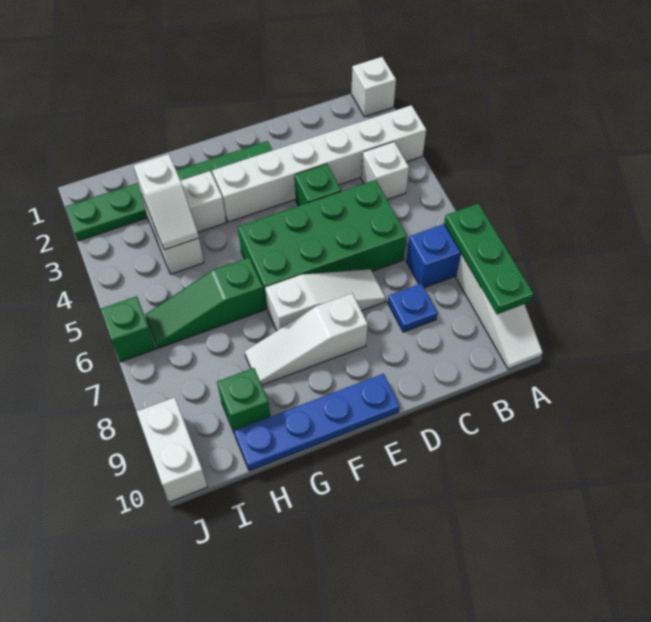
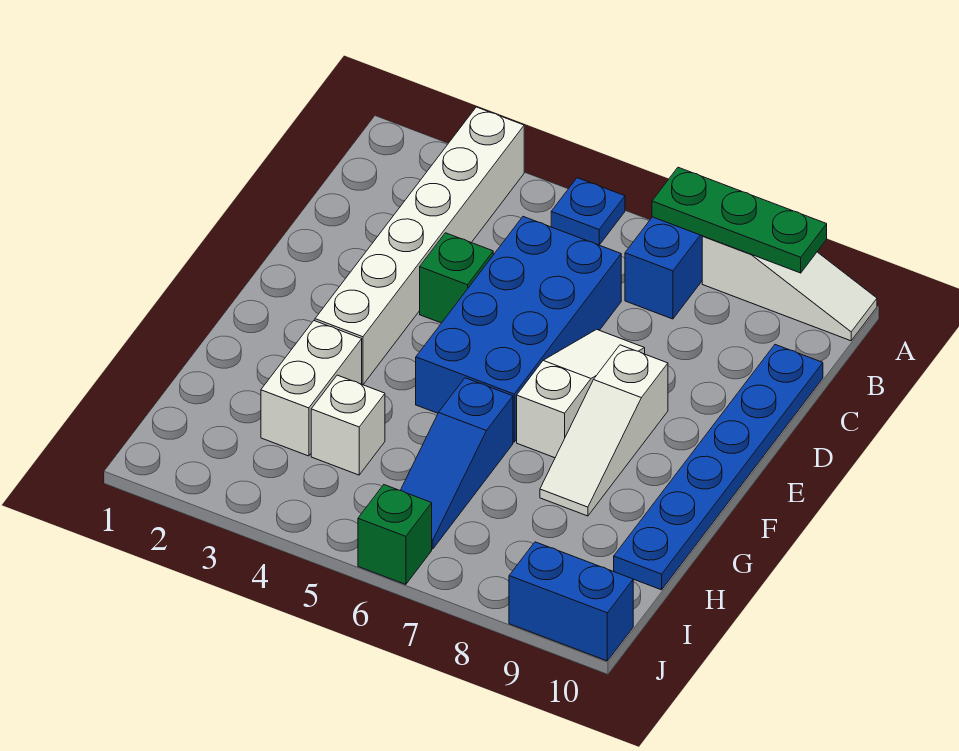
white brick A1 level 1 -> none
white brick B4 level 1 -> none
green brick C5:F6 level 1 -> blue brick C5:F6 level 1
blue plate C8 level 1 -> blue plate A5 level 1
green plate E2:J2 level 1 -> none
blue plate E10:H10 level 1 -> blue plate C10:H10 level 1
green slope G6:I6 level 1 top G -> blue slope G6:I6 level 1 top G
white slope H3:H4 level 2 top 3 -> none
green brick H9 level 1 -> none
white brick J9:J10 level 1 -> blue brick J9:J10 level 1

